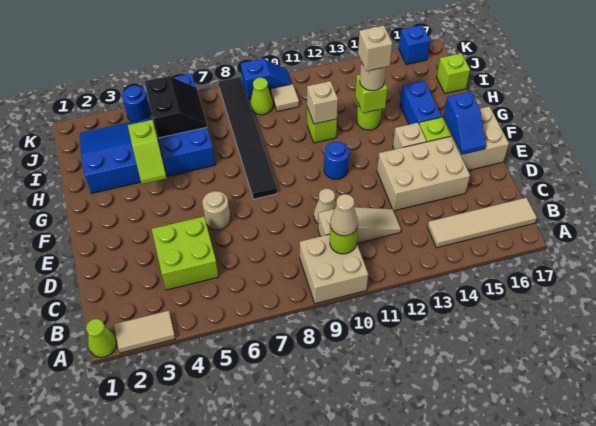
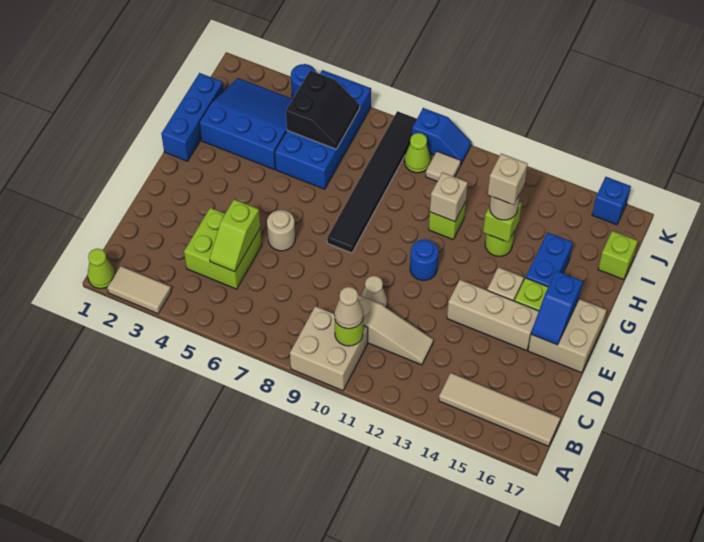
tan brick D13:E15 level 1 -> tan brick E13:E15 level 1
none -> blue brick G1:I1 level 1
lime slope G4:H4 level 2 top H -> lime slope C5:D5 level 2 top D

